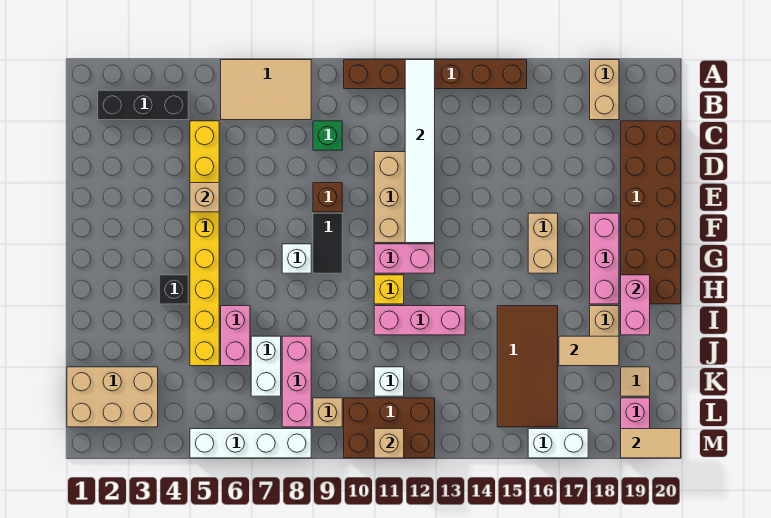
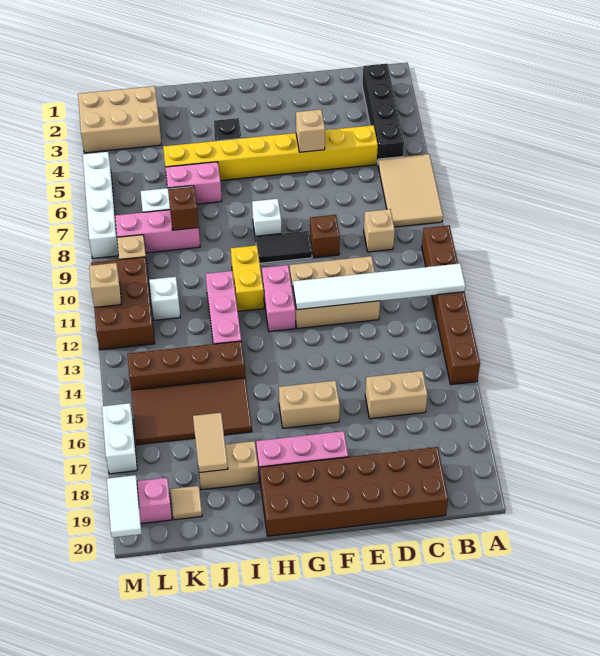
tan brick A18:B18 level 1 -> tan brick C16:D16 level 1
black brick B2:B4 level 1 -> black brick B2:B5 level 1
green brick C9 level 1 -> tan brick C9 level 1
yellow brick H11 level 1 -> yellow brick H10:H11 level 1
pink brick H19:I19 level 2 -> none
none -> brown brick I14:L14 level 1
none -> brown brick J8 level 2
tan brick K1:L3 level 1 -> tan brick K2:M3 level 1
tan tile M19:M20 level 2 -> white tile M19:M20 level 2

